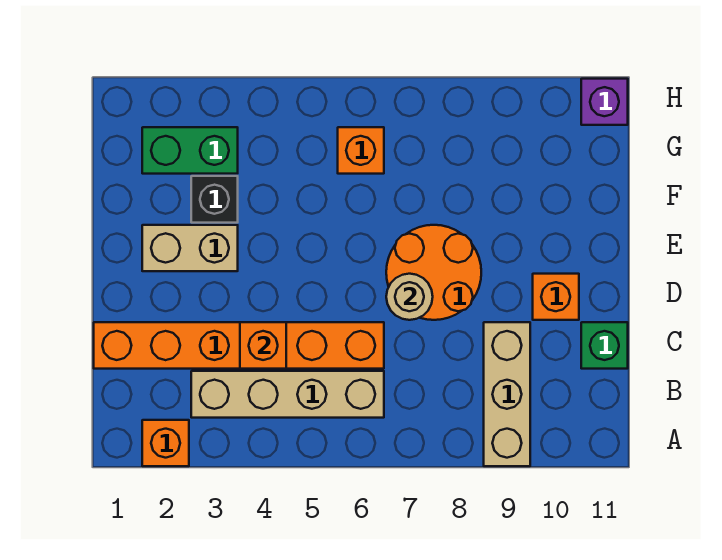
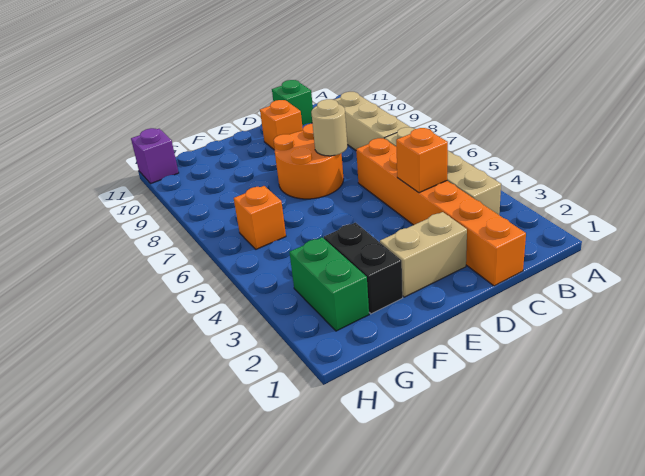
orange brick A2 level 1 -> none
tan brick A9:C9 level 1 -> tan brick B7:B9 level 1
tan brick E2:E3 level 1 -> tan brick D2:E2 level 1
black brick F3 level 1 -> black brick F2:F3 level 1

